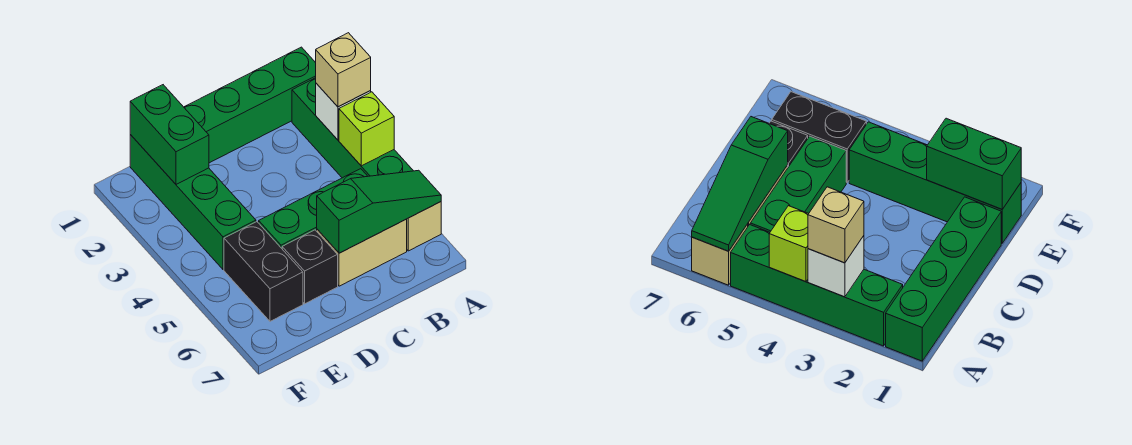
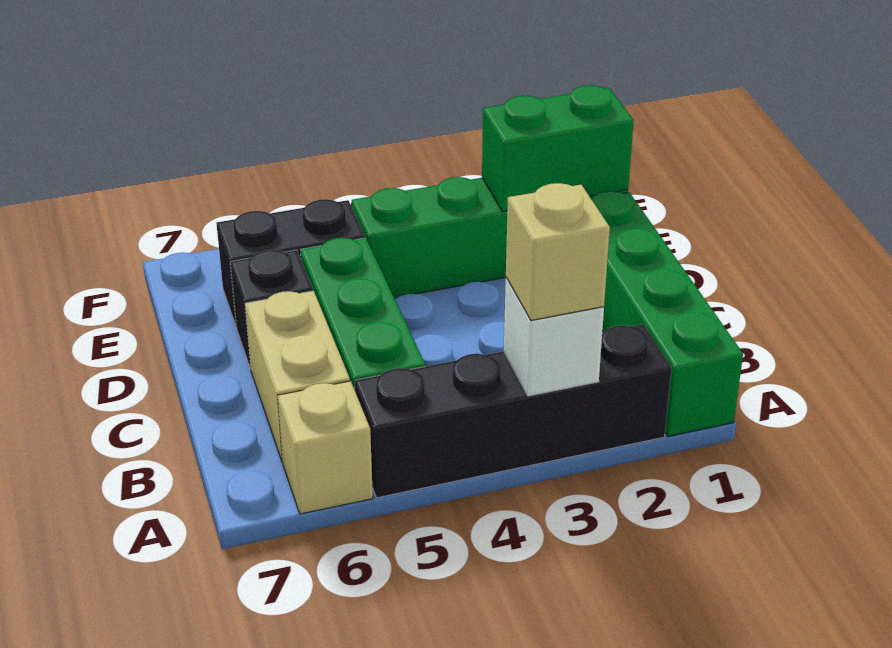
green brick A2:A5 level 1 -> black brick A2:A5 level 1
lime brick A4 level 2 -> none
green slope A6:C6 level 2 top C -> none

